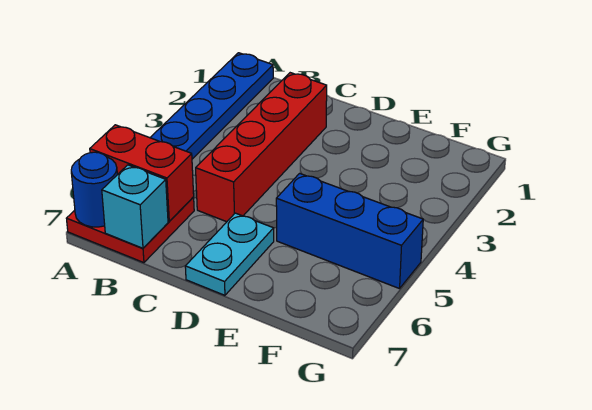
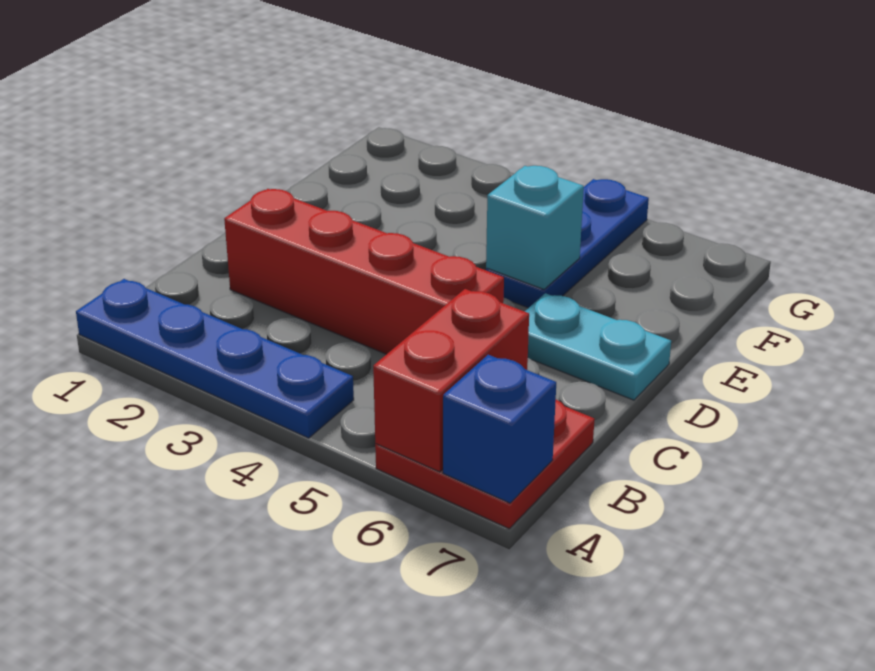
blue round brick A7 level 2 -> blue brick A7 level 2
cyan brick B7 level 2 -> cyan brick E5 level 2
blue brick E5:G5 level 1 -> blue plate E5:G5 level 1

